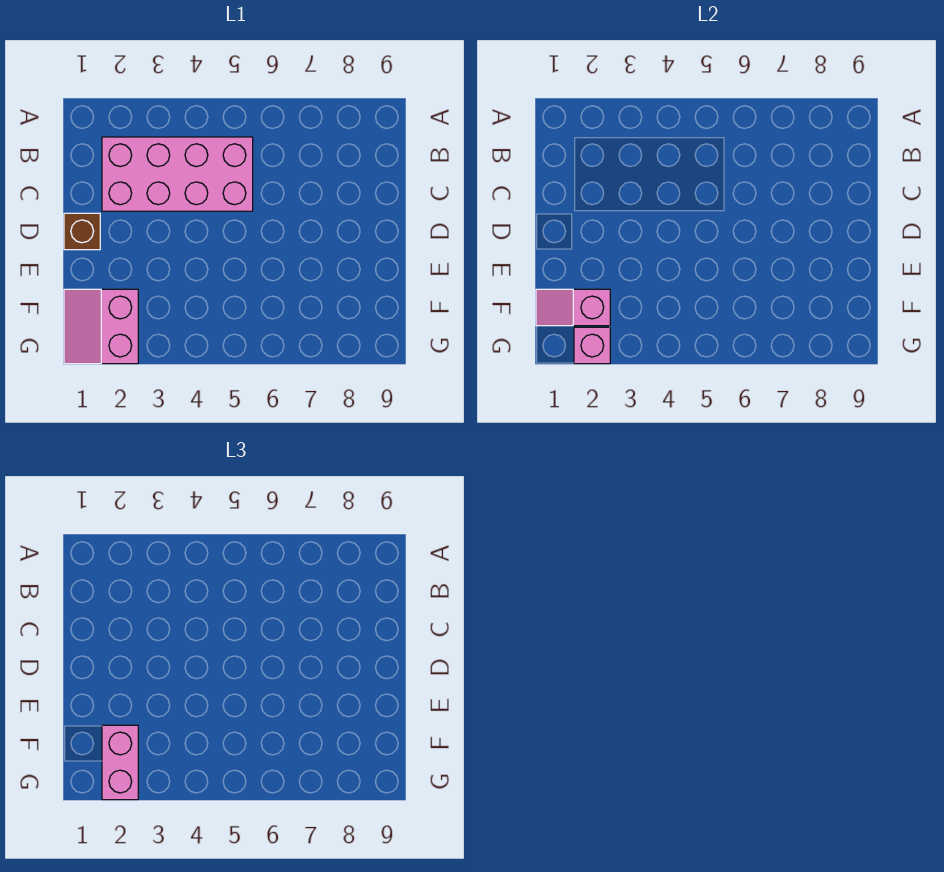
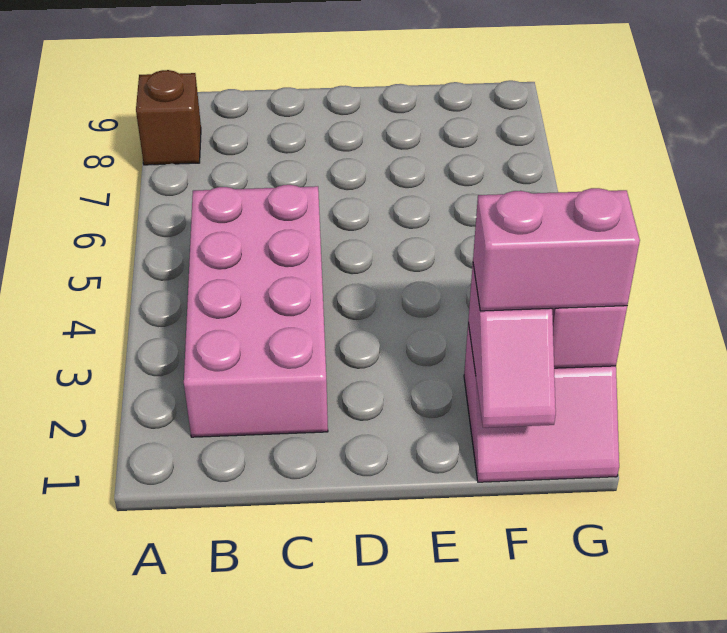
brown brick D1 level 1 -> brown brick A8 level 1

